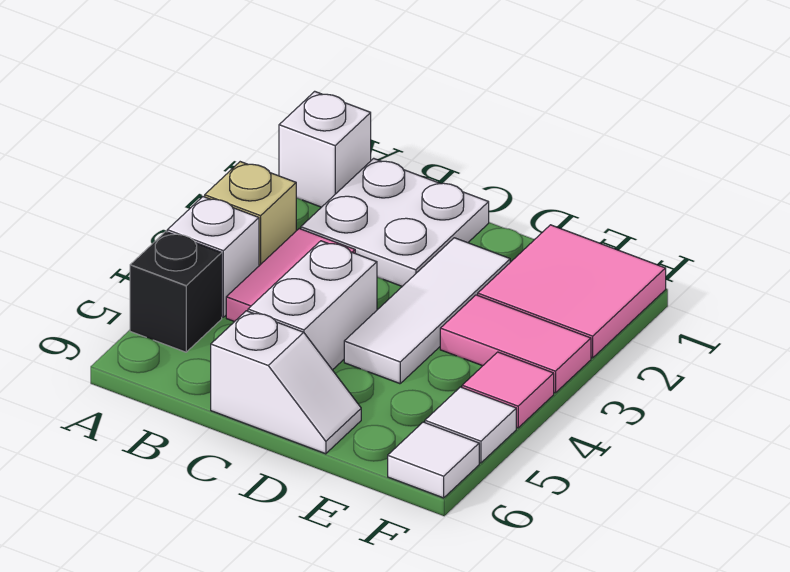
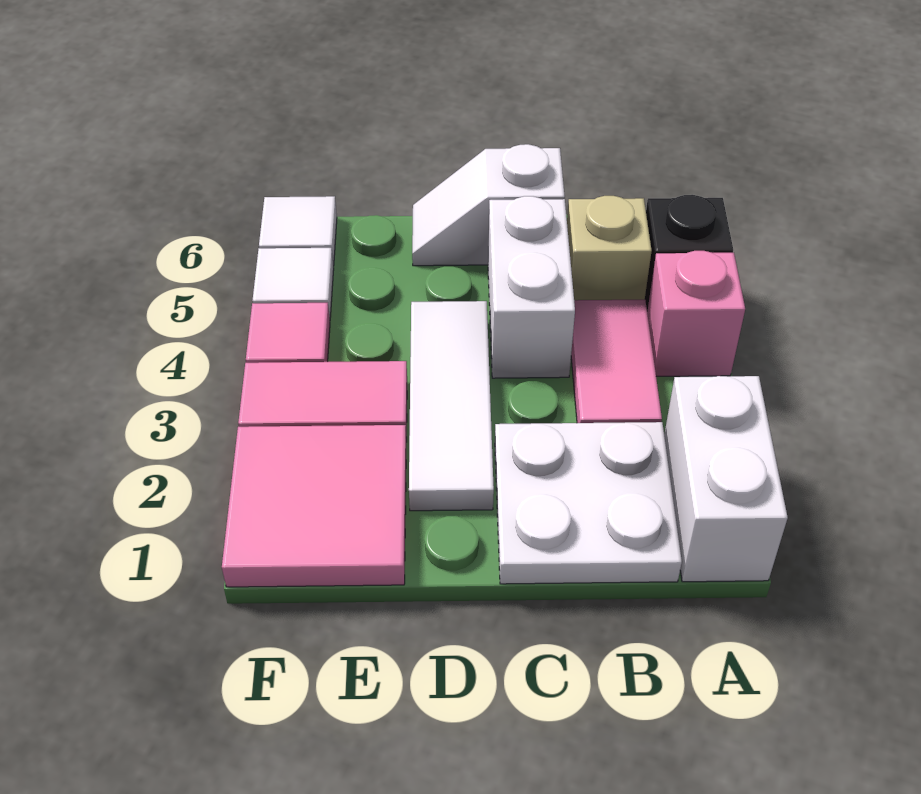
white brick A1 level 1 -> white brick A1:A2 level 1
tan brick A3 level 1 -> tan brick B5 level 1
white brick A4 level 1 -> pink brick A4 level 1

